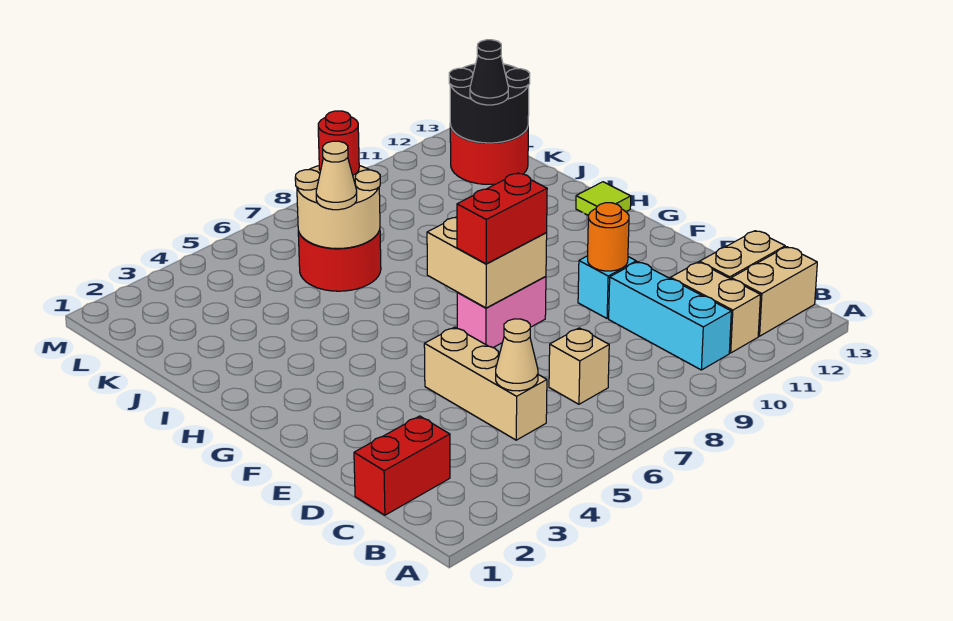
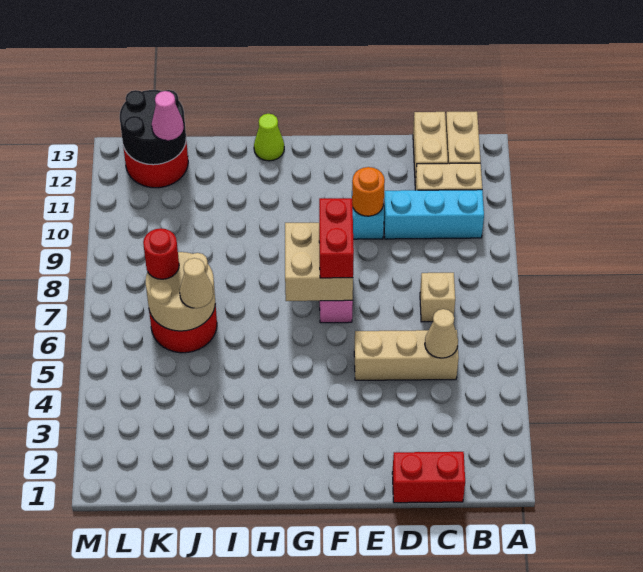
red brick C1:C2 level 1 -> red brick C1:D1 level 1
lime tile H13 level 1 -> lime cone H13 level 1
black cone K12 level 3 -> pink cone K12 level 3

